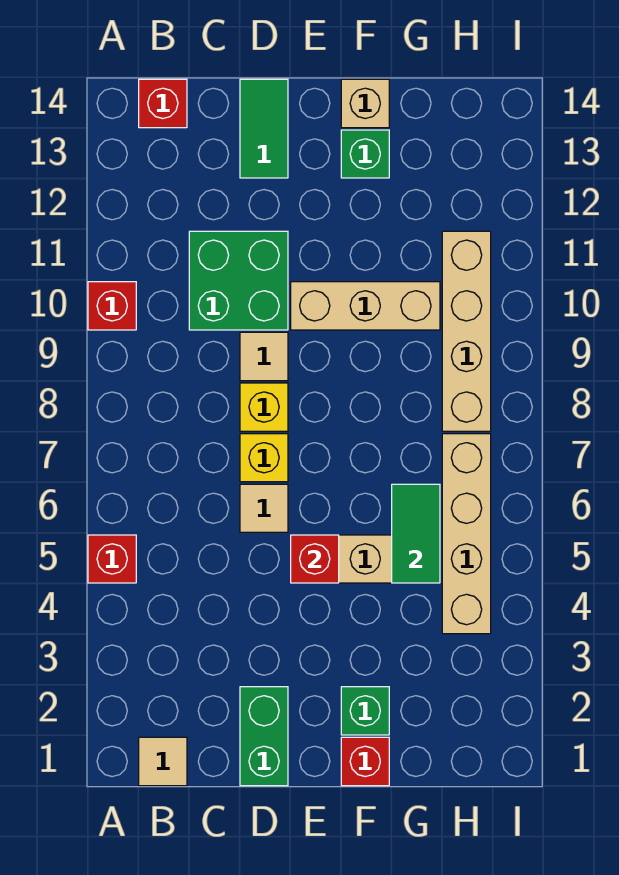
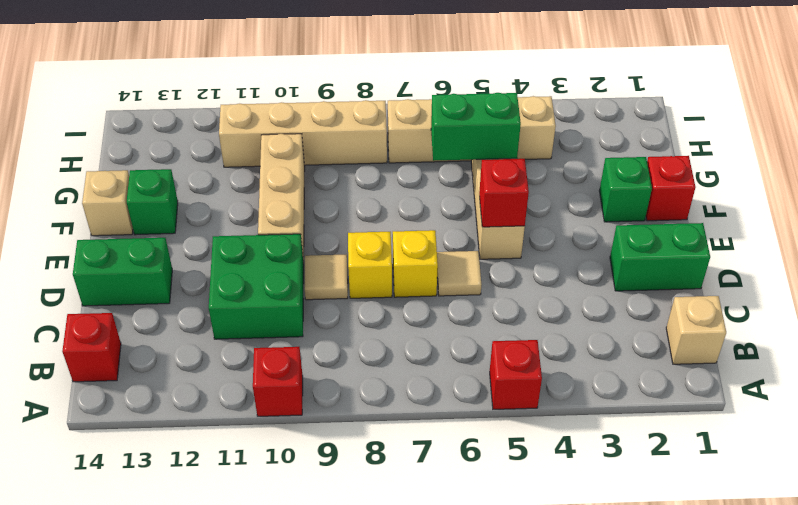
tan tile B1 level 1 -> tan brick B1 level 1
green tile D13:D14 level 1 -> green brick D13:D14 level 1
green tile G5:G6 level 2 -> green brick G5:G6 level 2

